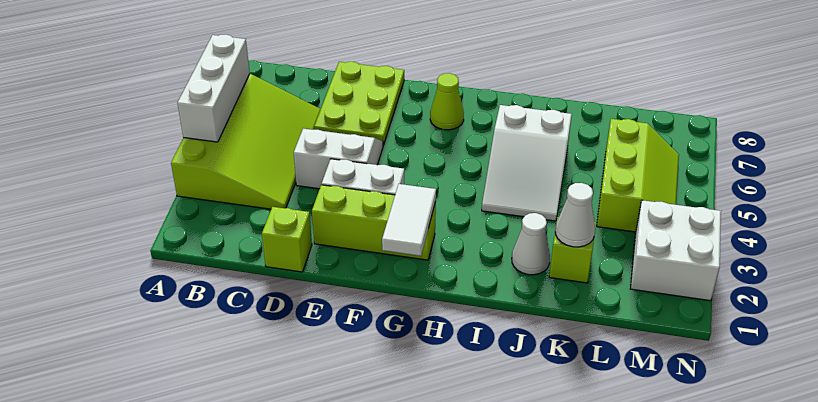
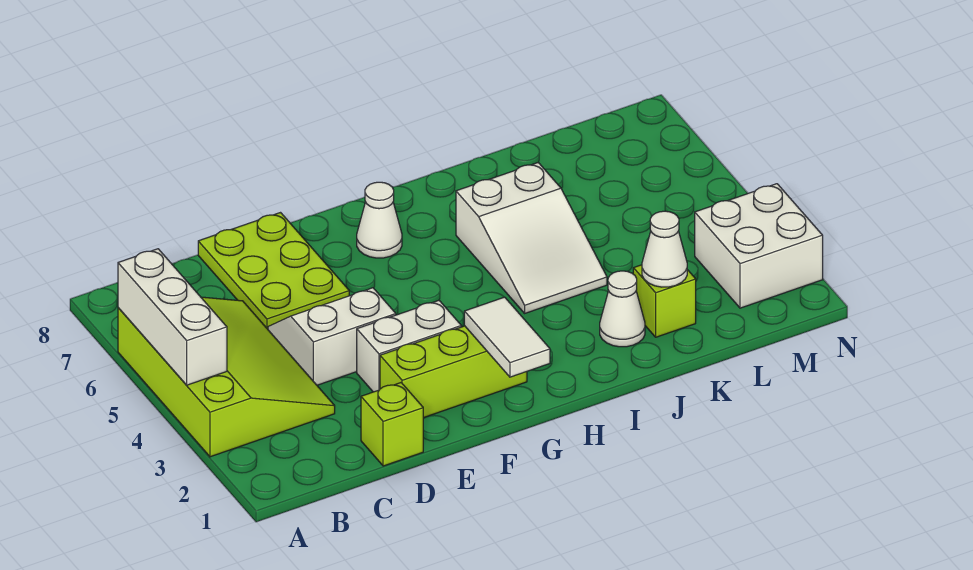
lime cone G7 level 1 -> white cone G7 level 1
lime slope L4:M6 level 1 top L -> none

